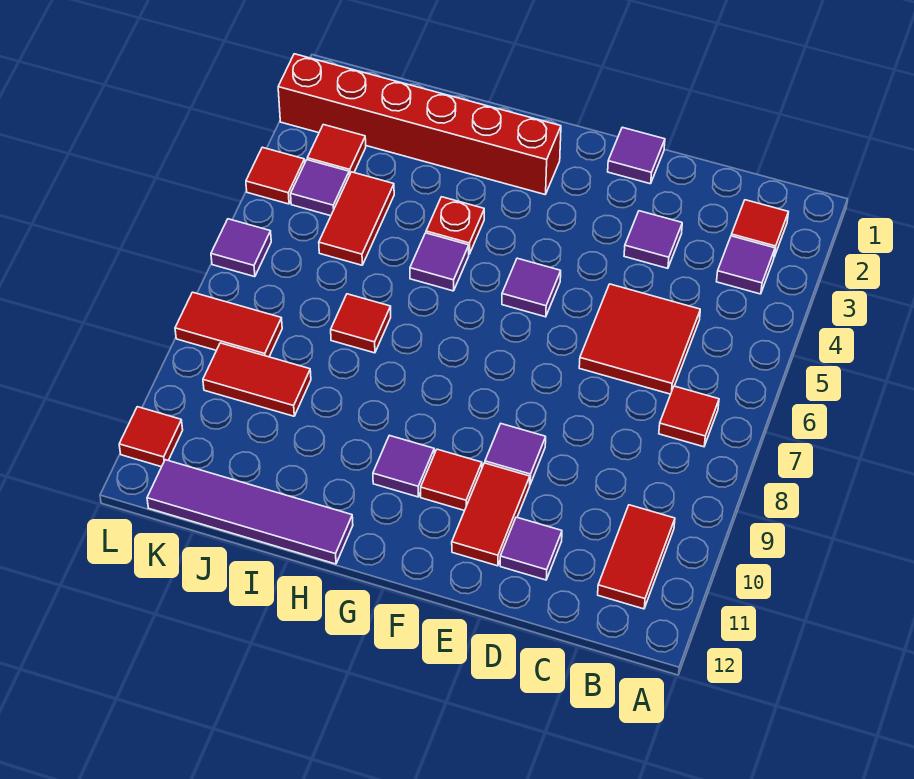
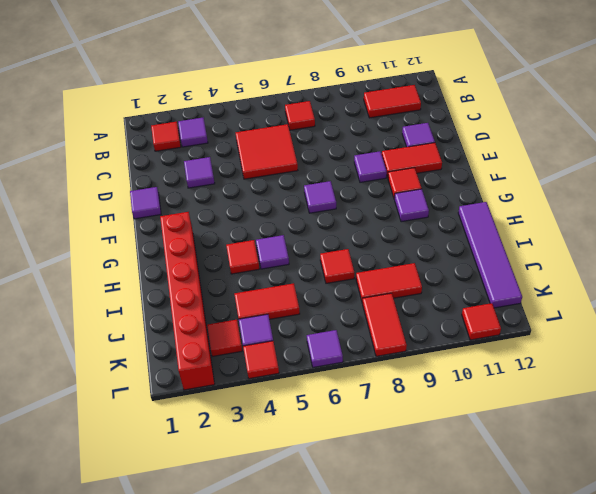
purple tile F5 level 1 -> purple tile F7 level 1
red plate H4 level 1 -> red tile H4 level 1
red tile J9:K9 level 1 -> red tile J8:J9 level 1

